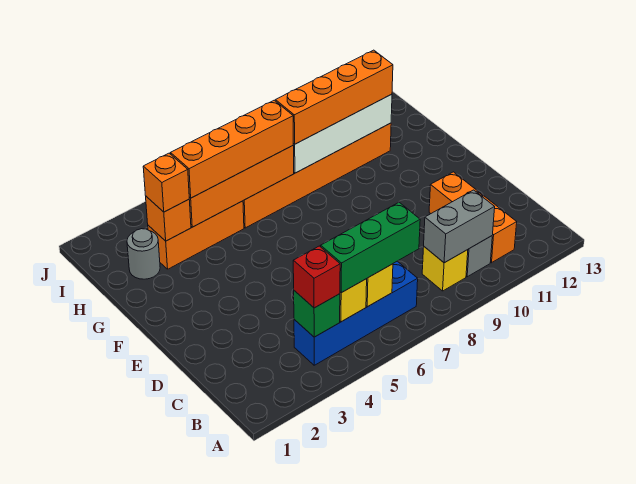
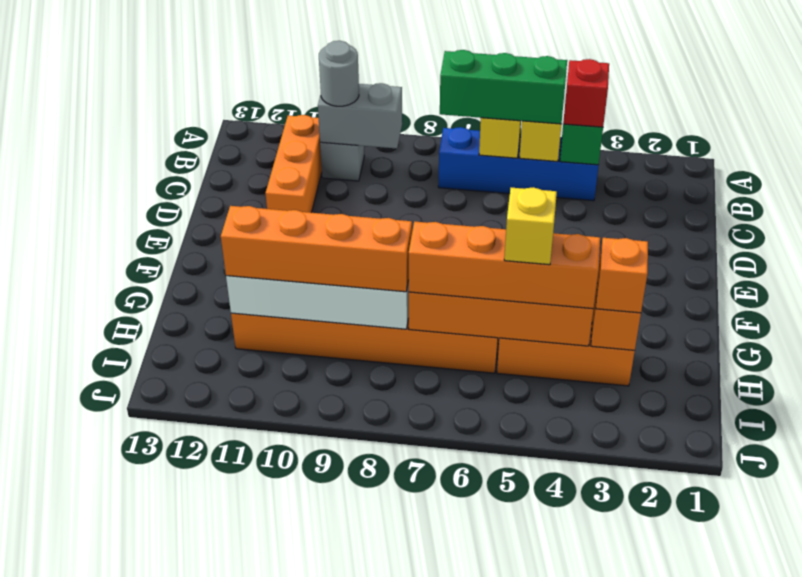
yellow brick B9 level 1 -> yellow brick H5 level 4
grey round brick H2 level 1 -> grey round brick B10 level 3

